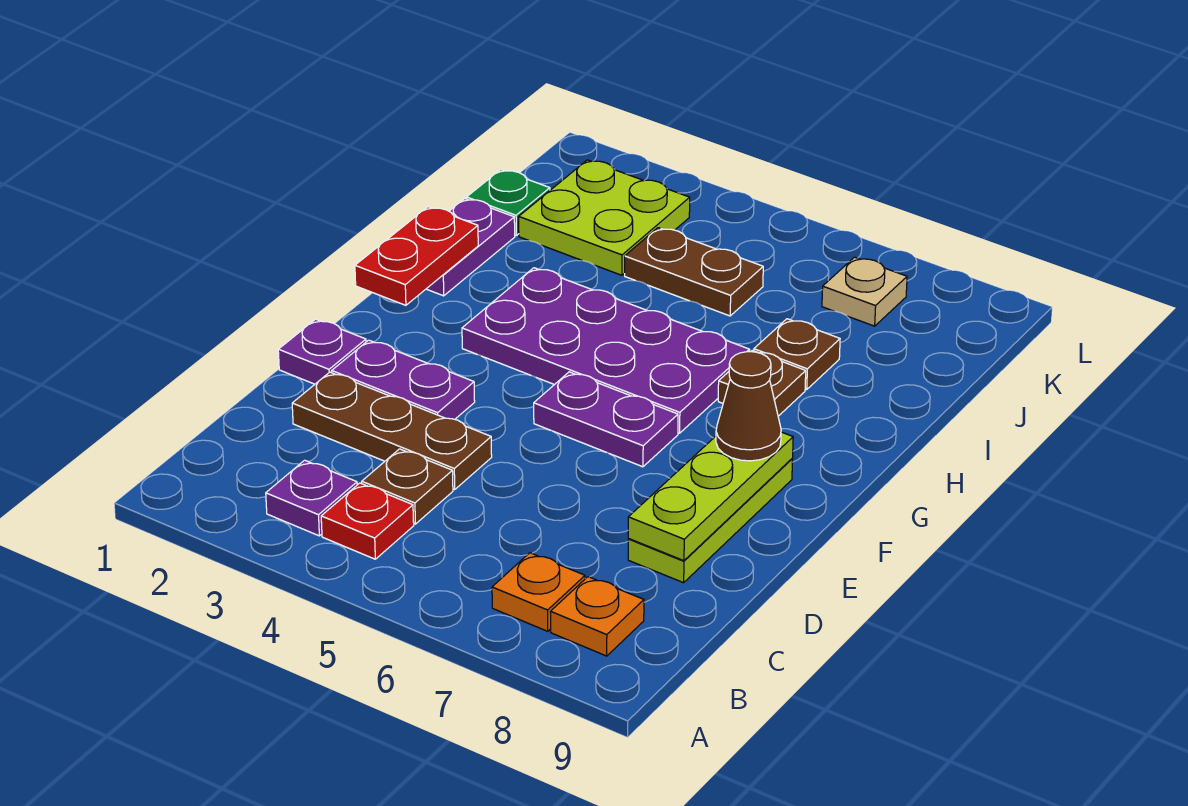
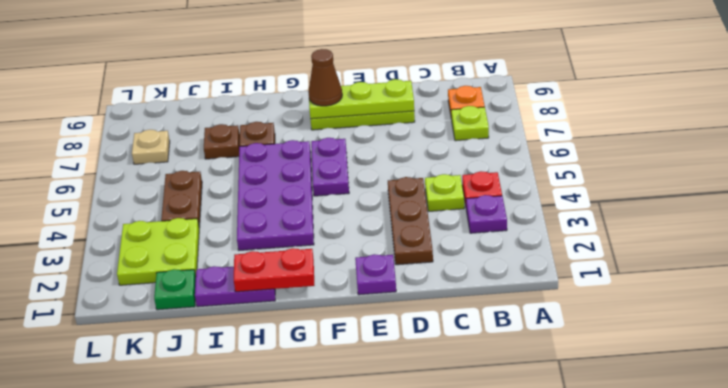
orange plate B7 level 1 -> lime plate B7 level 1
brown plate C4 level 1 -> lime plate C4 level 1
purple plate E2:E3 level 1 -> none

